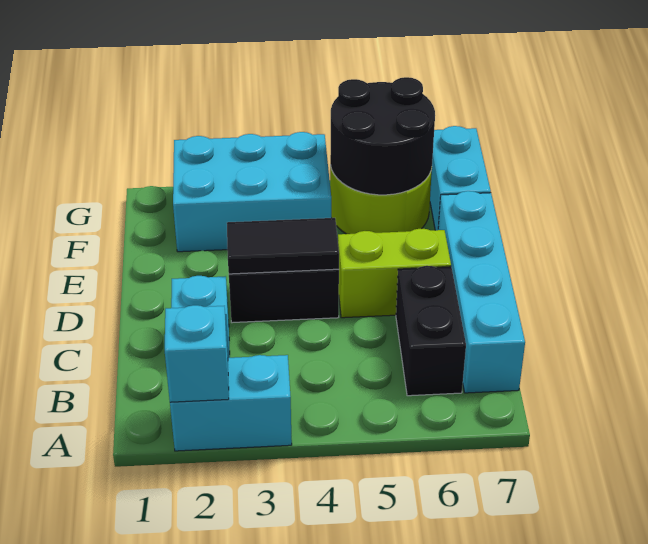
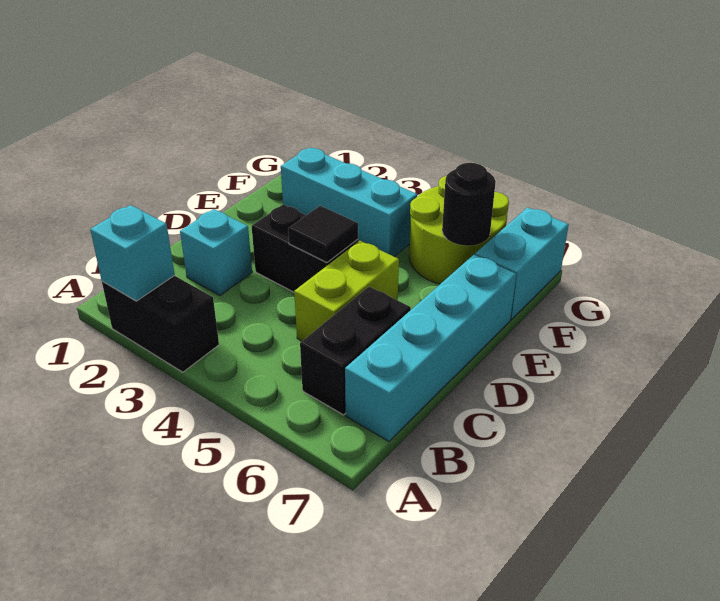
cyan brick A2:A3 level 1 -> black brick A2:A3 level 1
black tile D3:D4 level 2 -> black tile D4 level 2
lime brick D5:D6 level 1 -> lime brick C5:D5 level 1
cyan brick F2:G4 level 1 -> cyan brick F2:F4 level 1
black round brick F5:G6 level 2 -> black round brick F6 level 2

